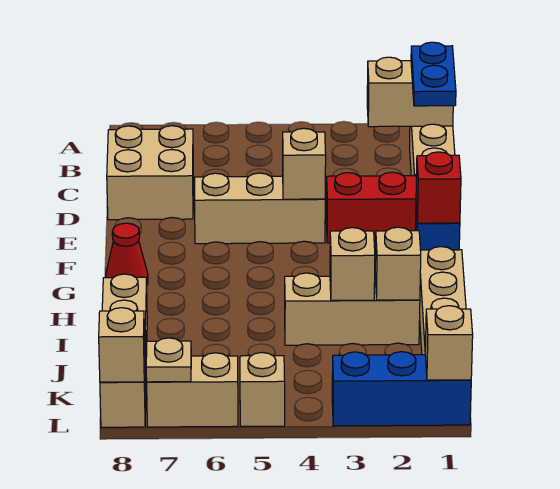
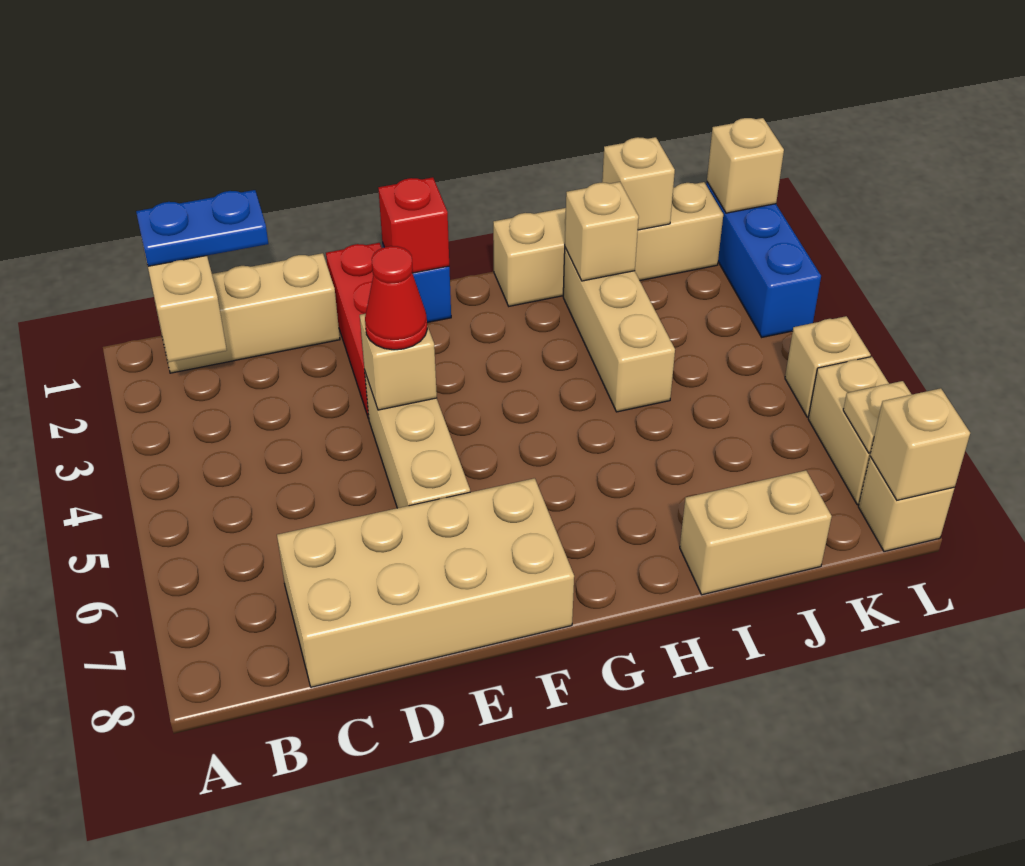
tan brick C7:D8 level 1 -> tan brick C7:F8 level 1
red cone G8 level 1 -> red cone E4 level 3
tan brick I3 level 2 -> tan brick J1 level 2

